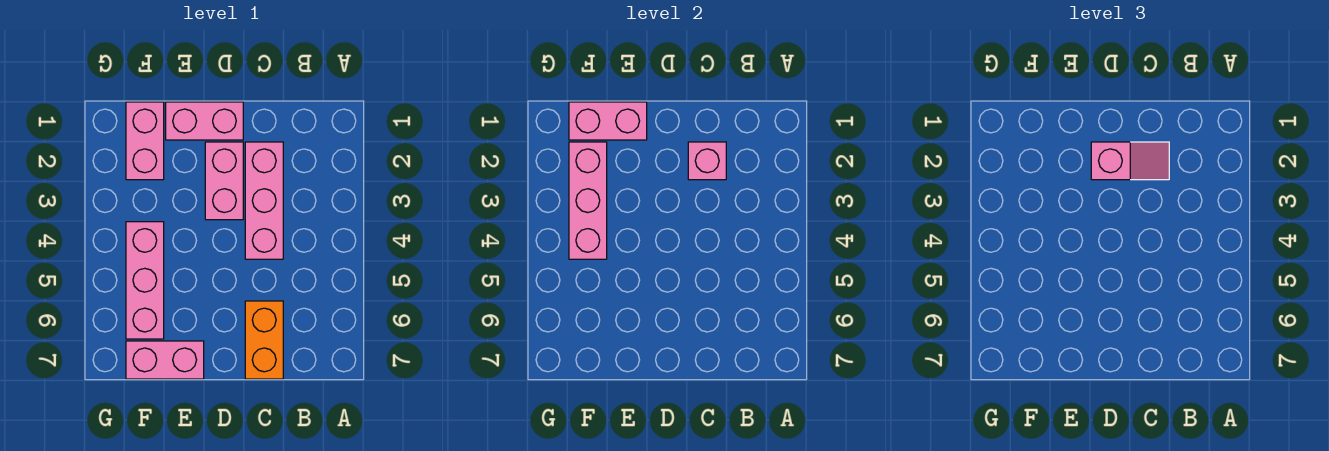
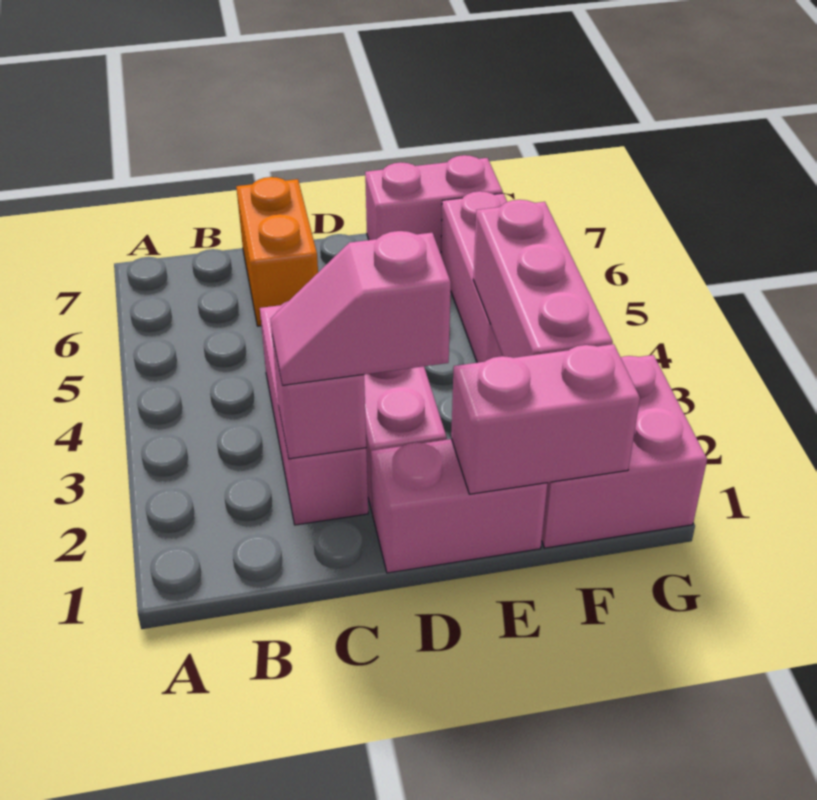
pink brick F1:F2 level 1 -> pink brick F1:G2 level 1

